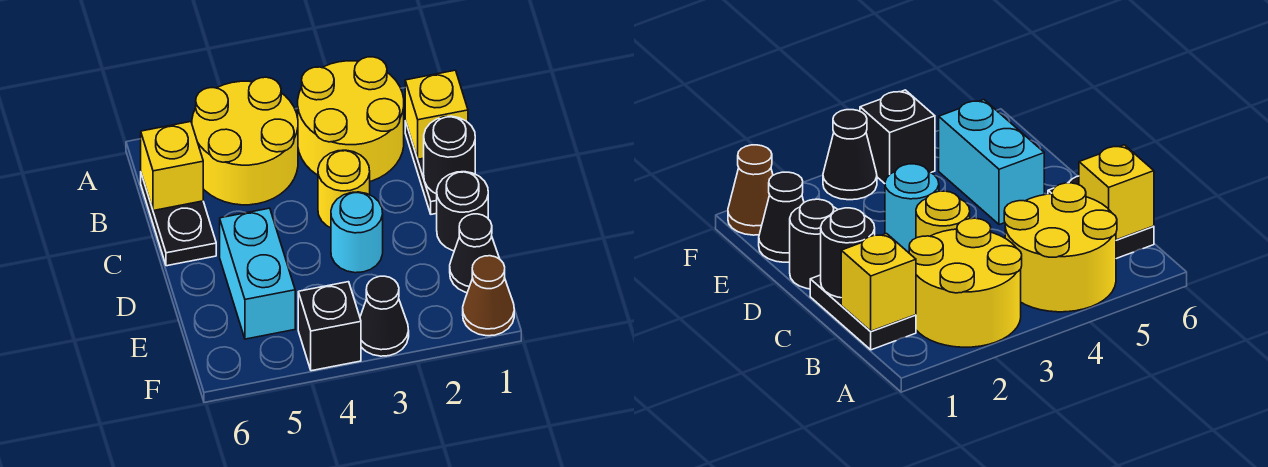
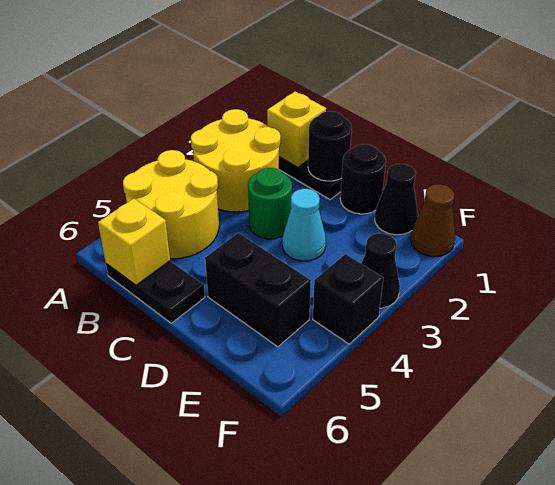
yellow round brick C3 level 1 -> green round brick C3 level 1
cyan round brick D3 level 1 -> cyan cone D3 level 1
cyan brick D5:E5 level 1 -> black brick D5:E5 level 1

